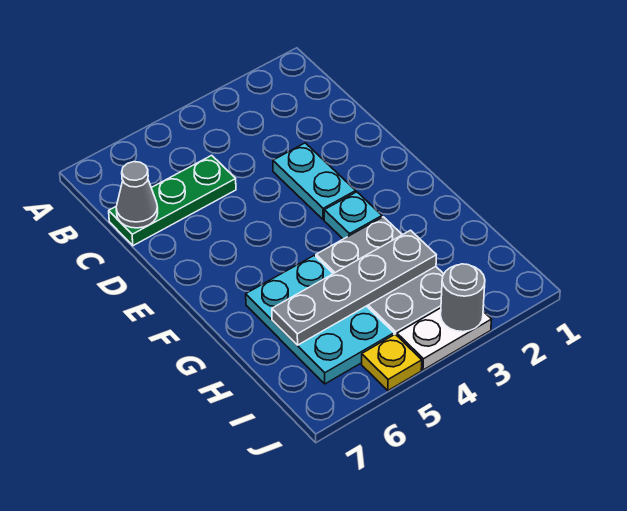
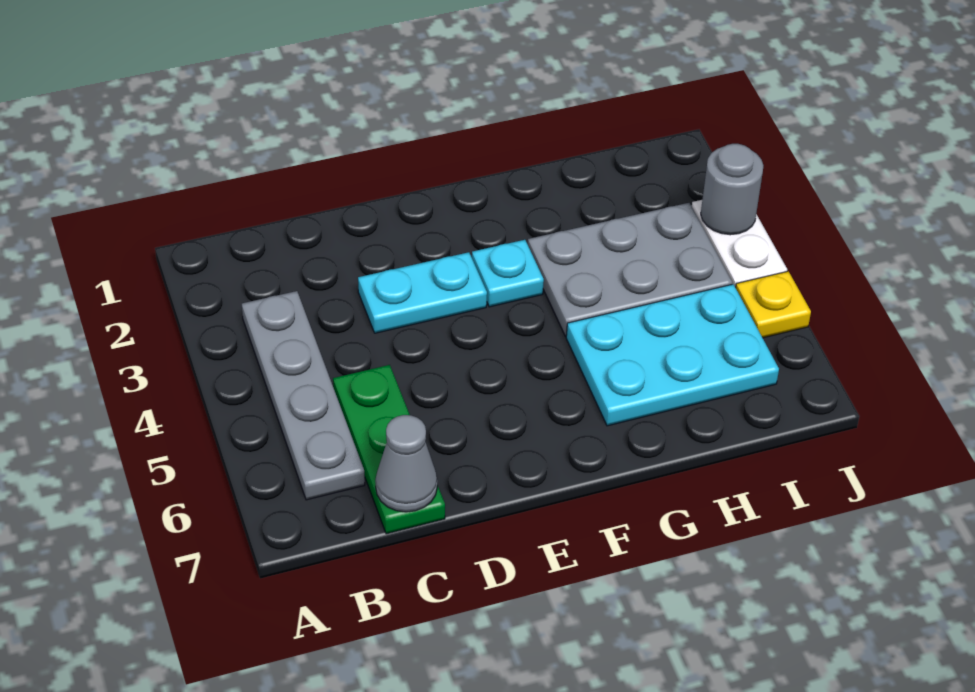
grey plate H3:H6 level 2 -> grey plate B3:B6 level 1

